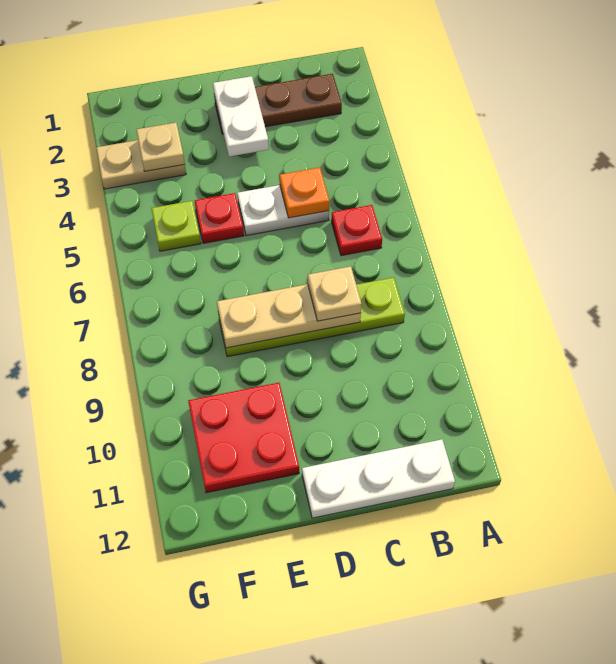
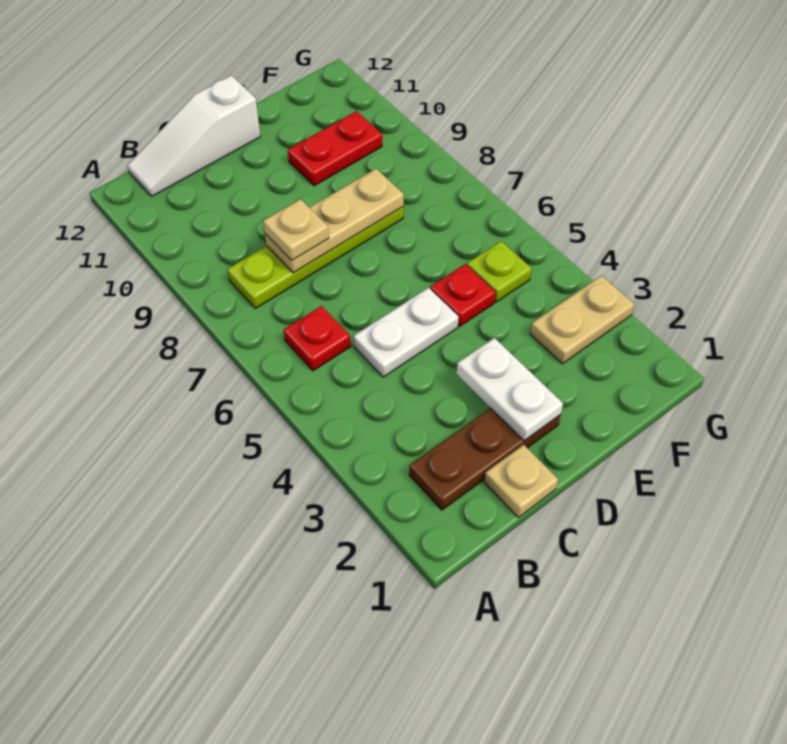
white plate B12:D12 level 1 -> white slope B12:D12 level 1 top D
orange plate C5 level 2 -> none
red plate E10:F11 level 1 -> red plate E10:F10 level 1
tan plate F3 level 2 -> tan plate C1 level 1

